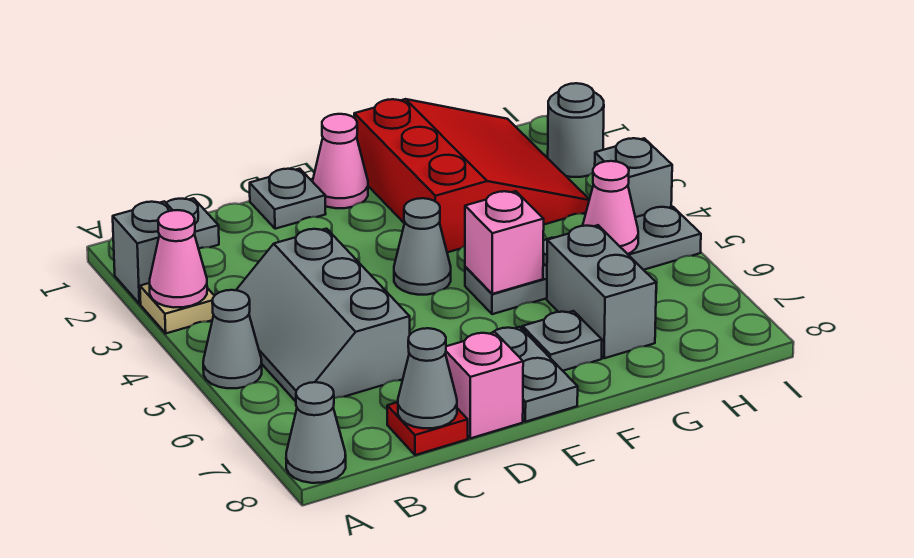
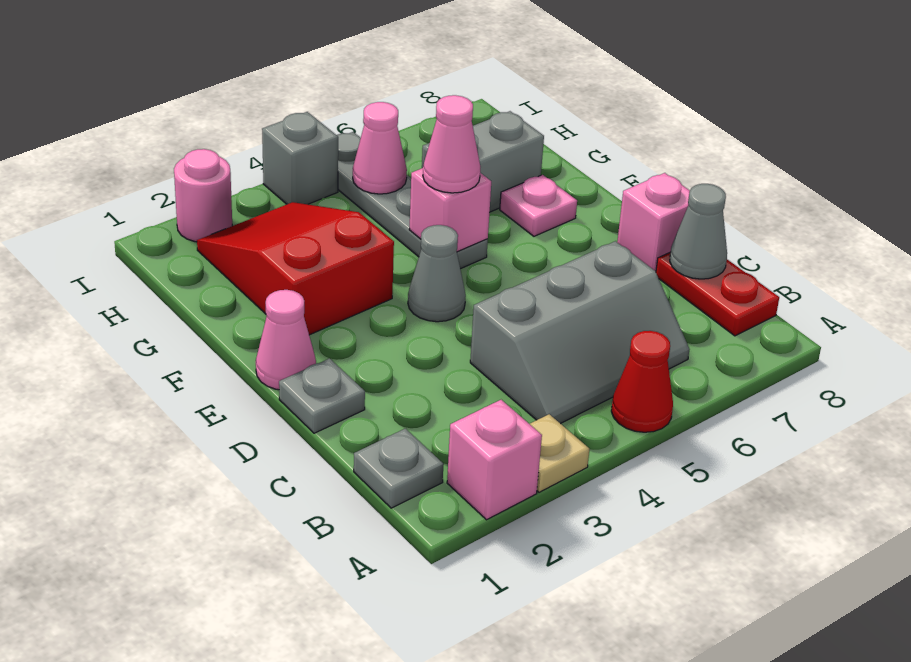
grey brick A2 level 1 -> pink brick A2 level 1
pink cone A3 level 2 -> pink cone F5 level 3
grey cone A5 level 1 -> red cone A5 level 1
grey cone A8 level 1 -> none
red plate C8 level 1 -> red plate B8:C8 level 1
grey plate E7:E8 level 1 -> none
red slope F1:H3 level 1 top F -> red slope F2:H3 level 1 top F
grey plate F7 level 1 -> pink plate F7 level 1
grey round brick I2 level 1 -> pink round brick I2 level 1

